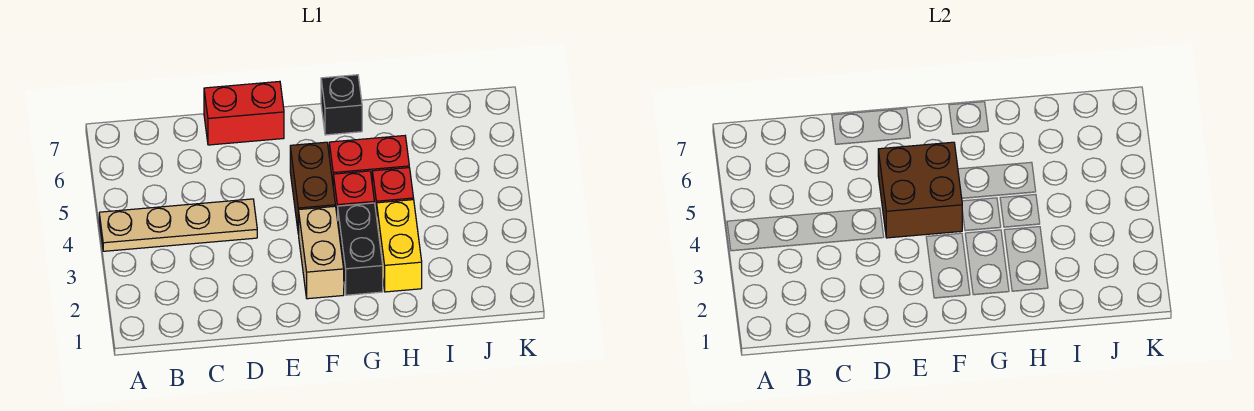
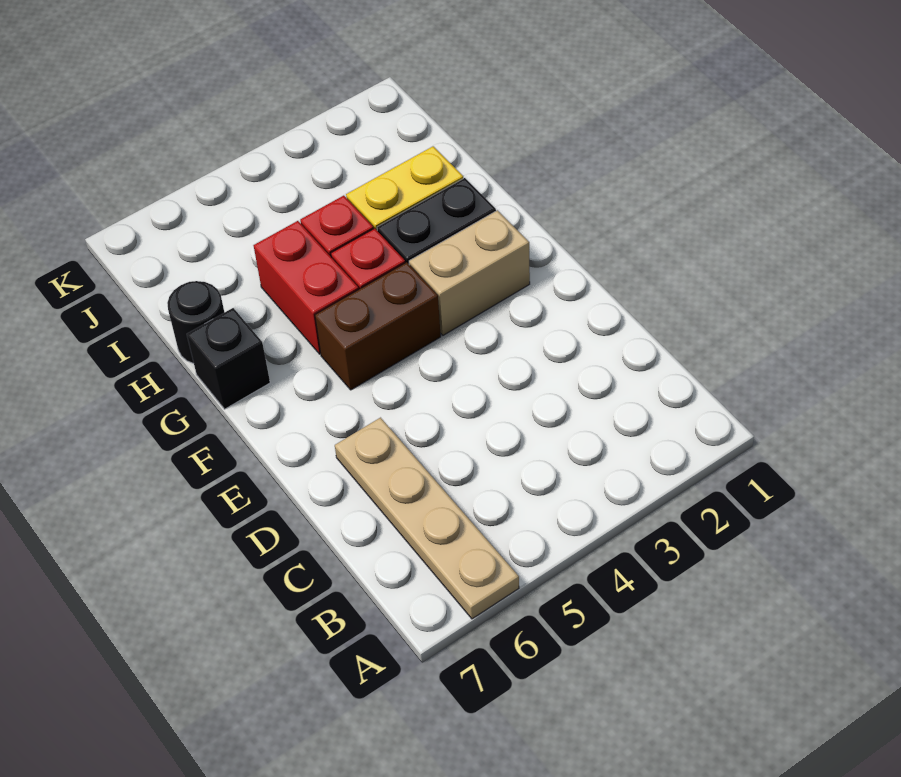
tan plate A4:D4 level 1 -> tan plate A6:D6 level 1
red brick D7:E7 level 1 -> none
brown brick E4:F5 level 2 -> none
none -> black round brick H7 level 1

